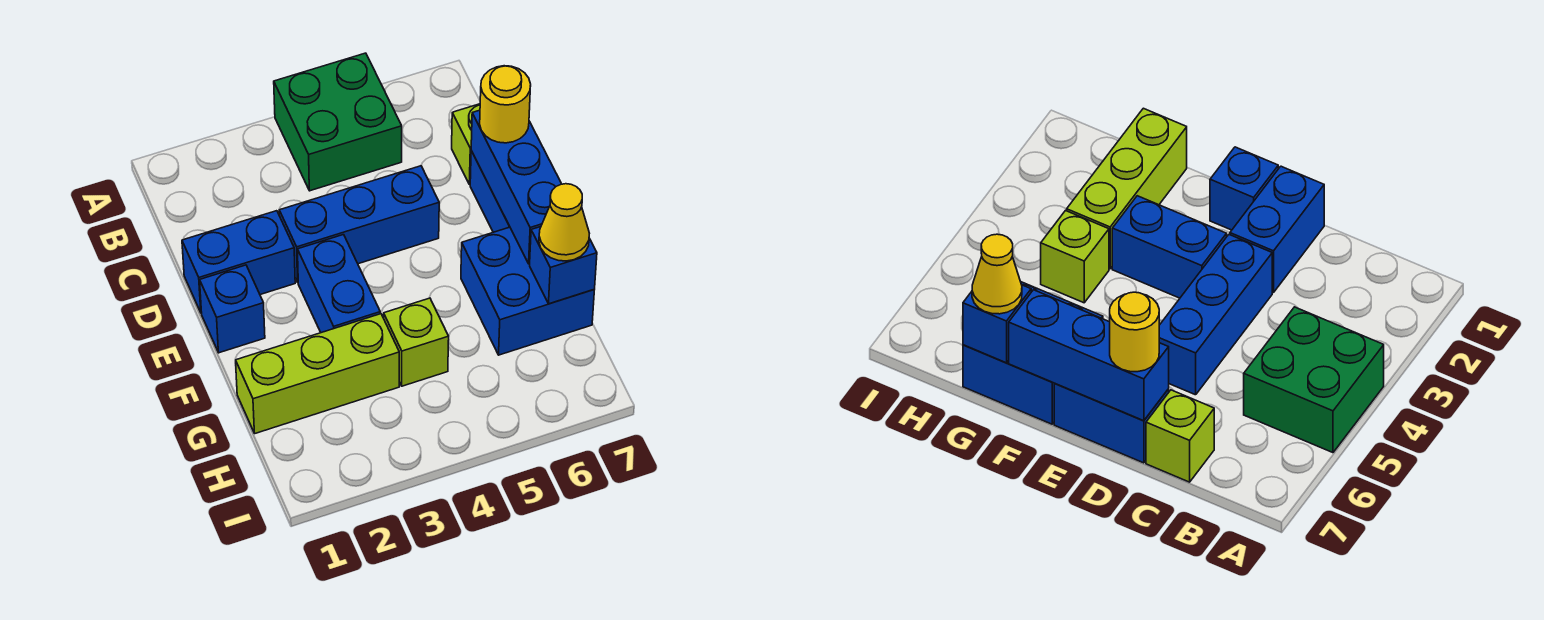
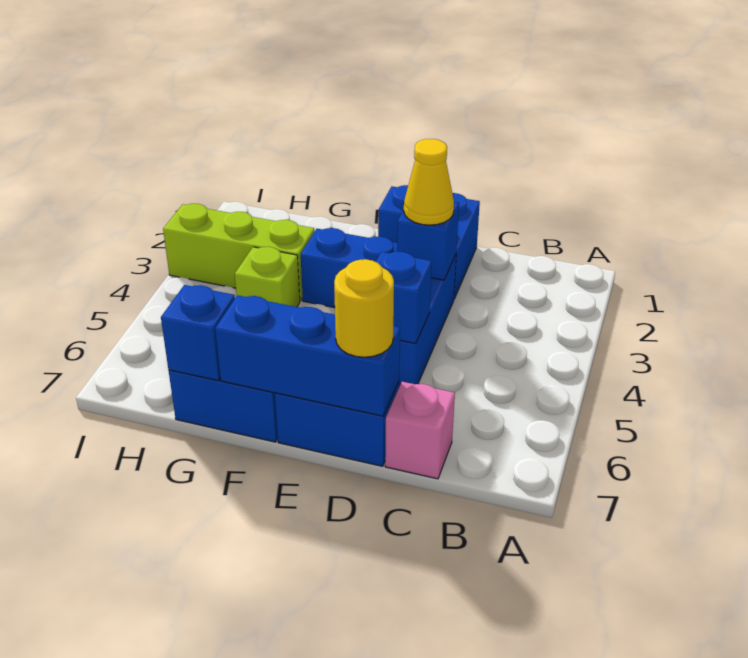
green brick A4:B5 level 1 -> none
lime brick C7 level 1 -> pink brick C7 level 1
none -> blue brick D3 level 2
none -> blue brick D5 level 2
lime brick G1:G3 level 1 -> lime brick G3:I3 level 1
yellow cone G7 level 3 -> yellow cone D3 level 3

